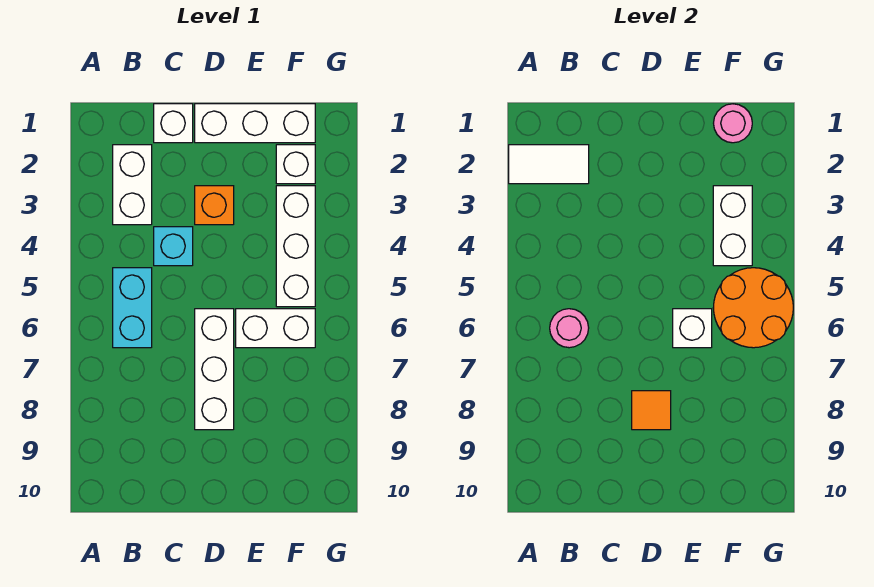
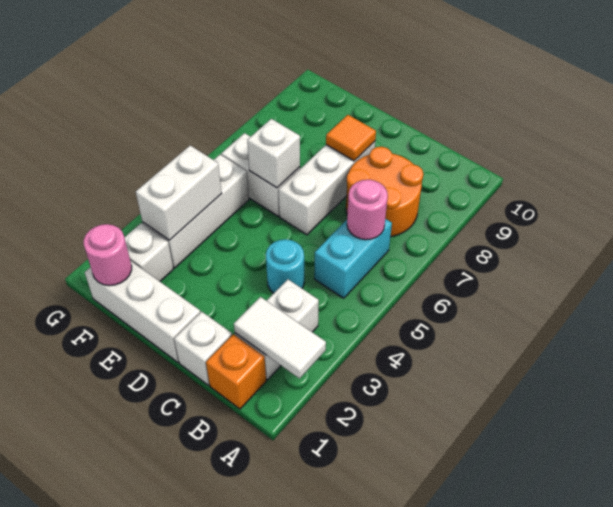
cyan brick C4 level 1 -> cyan round brick C4 level 1
orange brick D3 level 1 -> orange brick B1 level 1
orange round brick F5:G6 level 2 -> orange round brick B7:C8 level 1

